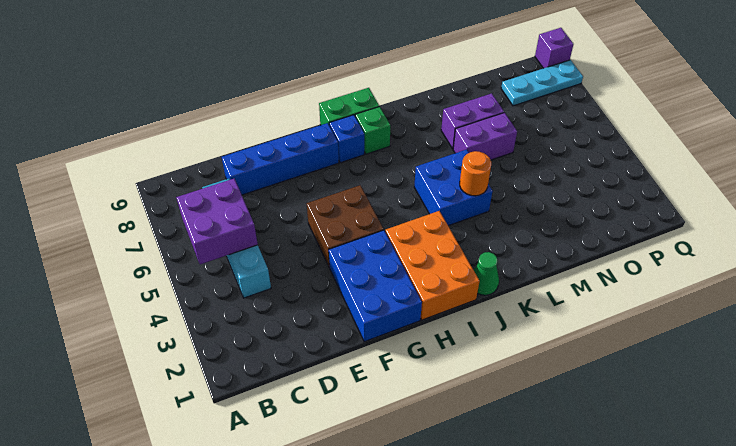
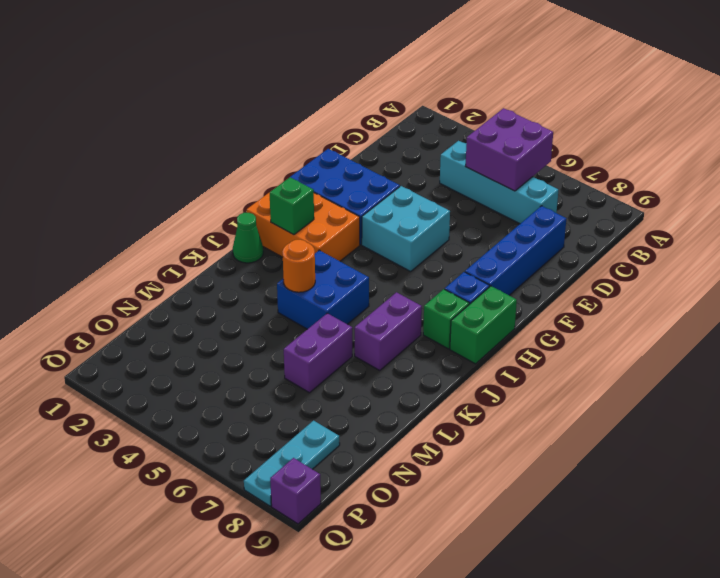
brown brick F4:G5 level 1 -> cyan brick F4:G5 level 1
none -> green brick I2 level 2
purple brick L7:M7 level 1 -> purple brick J7:K7 level 1

